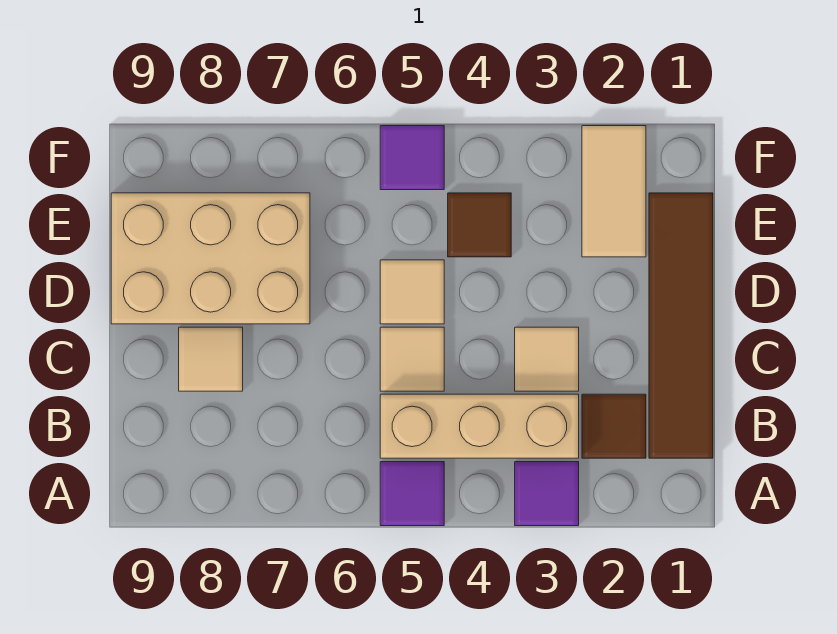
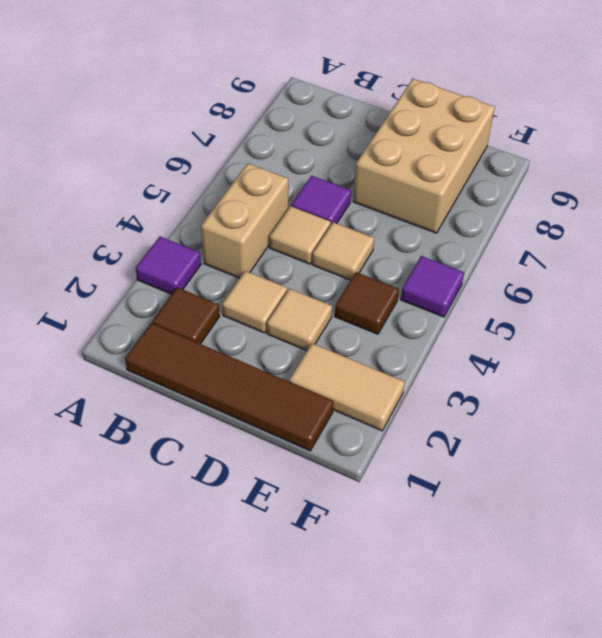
purple tile A5 level 1 -> purple tile C6 level 1
tan brick B3:B5 level 1 -> tan brick B4:B5 level 1
tan tile C8 level 1 -> tan tile D3 level 1

